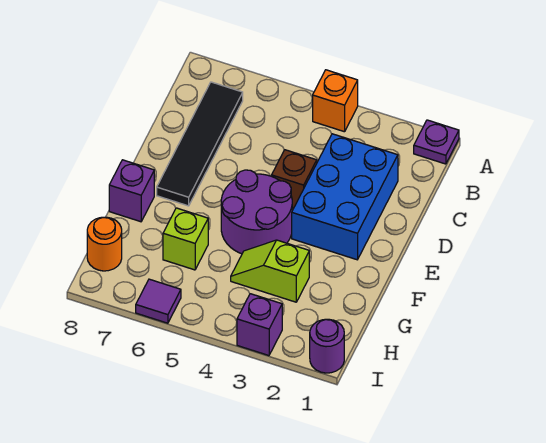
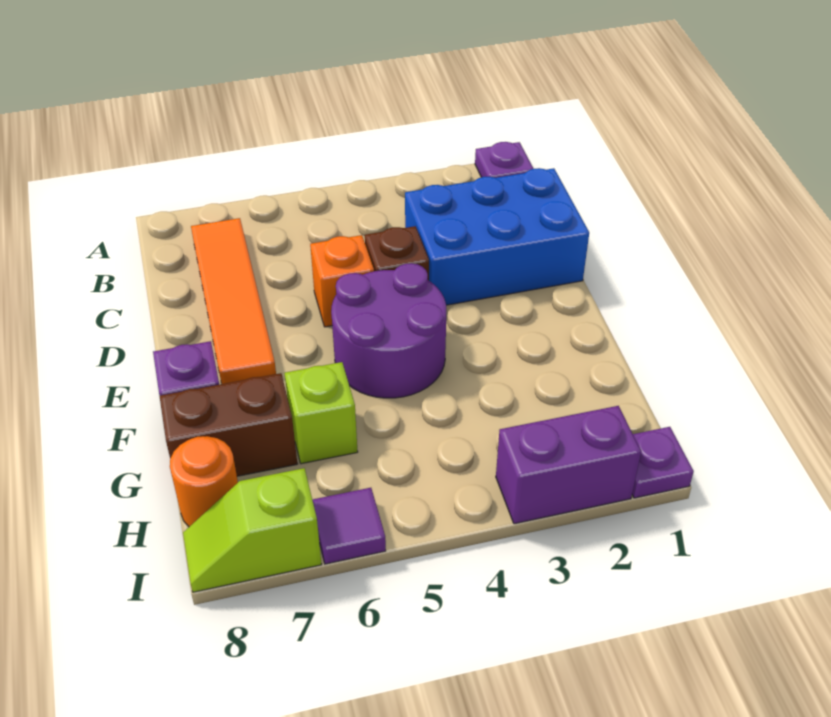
orange brick A4 level 1 -> orange brick D5 level 1
black tile B7:E7 level 1 -> orange tile B7:E7 level 1
blue brick C2:E3 level 1 -> blue brick C1:D3 level 1
lime slope G3:G4 level 1 top 3 -> lime slope I7:I8 level 1 top 7
none -> brown brick G7:G8 level 1
purple round brick I1 level 1 -> purple plate I1 level 1
purple brick I3 level 1 -> purple brick I2:I3 level 1

